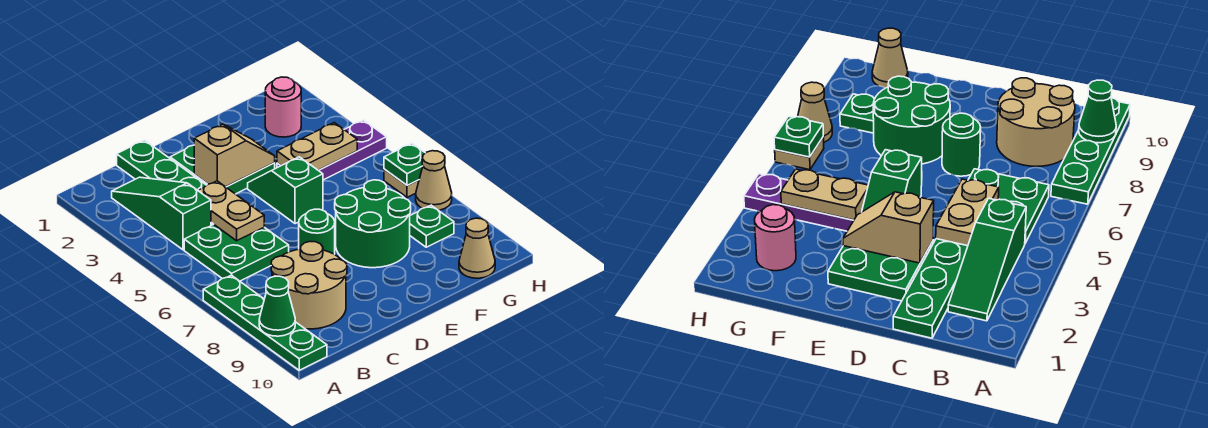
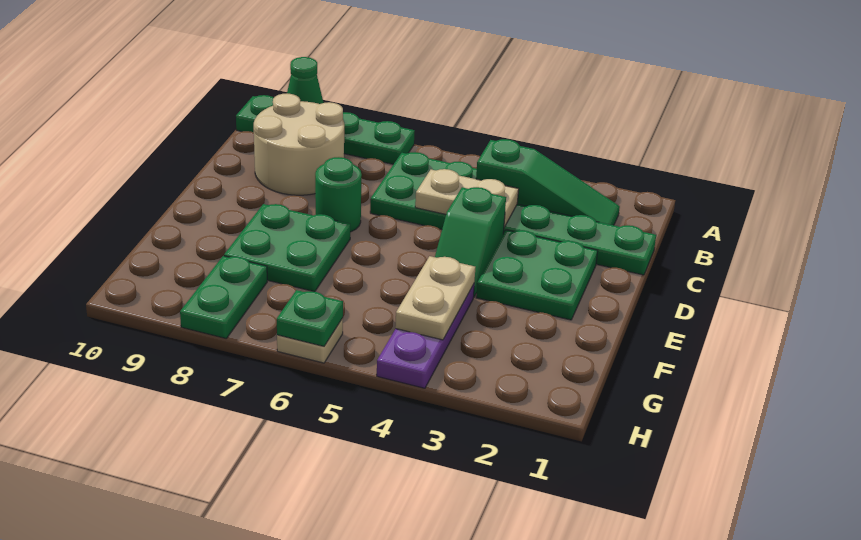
tan slope D3:E3 level 2 top D -> none
green slope E4:E5 level 1 top 5 -> green slope D4:E4 level 1 top D
green round brick E7:F8 level 1 -> green plate E7:F8 level 1
pink round brick G2 level 1 -> none
green plate G8 level 1 -> green plate G8:H8 level 1
tan cone G10 level 1 -> none
tan cone H7 level 1 -> none

